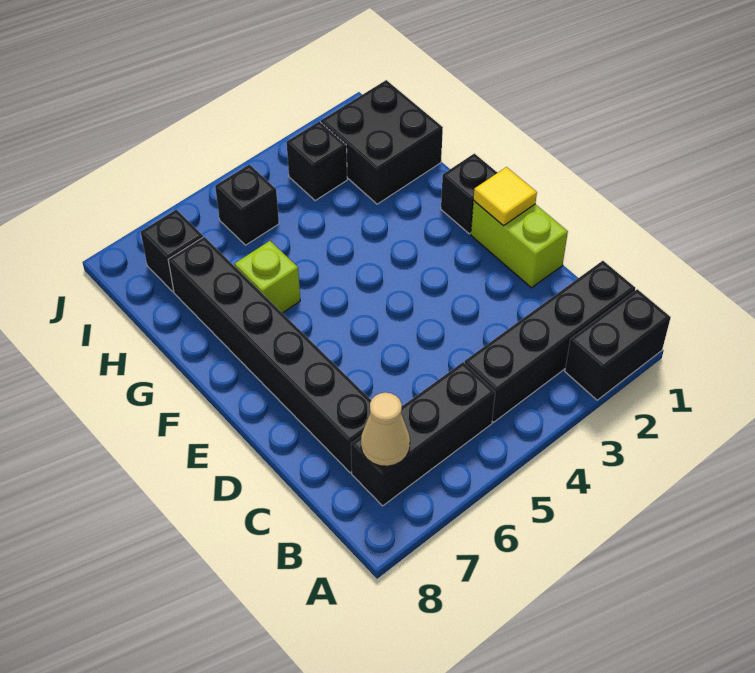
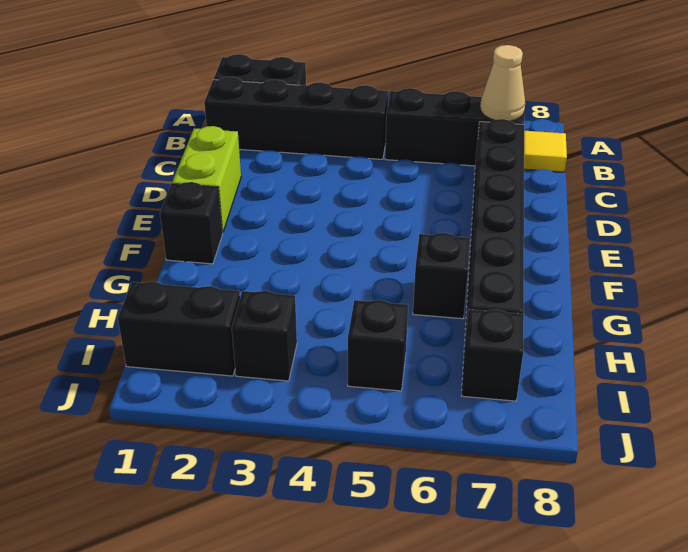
yellow tile E1 level 2 -> yellow tile B8 level 1
lime brick G6 level 1 -> black brick G6 level 1
black brick H1:I2 level 1 -> black brick I1:I2 level 1

